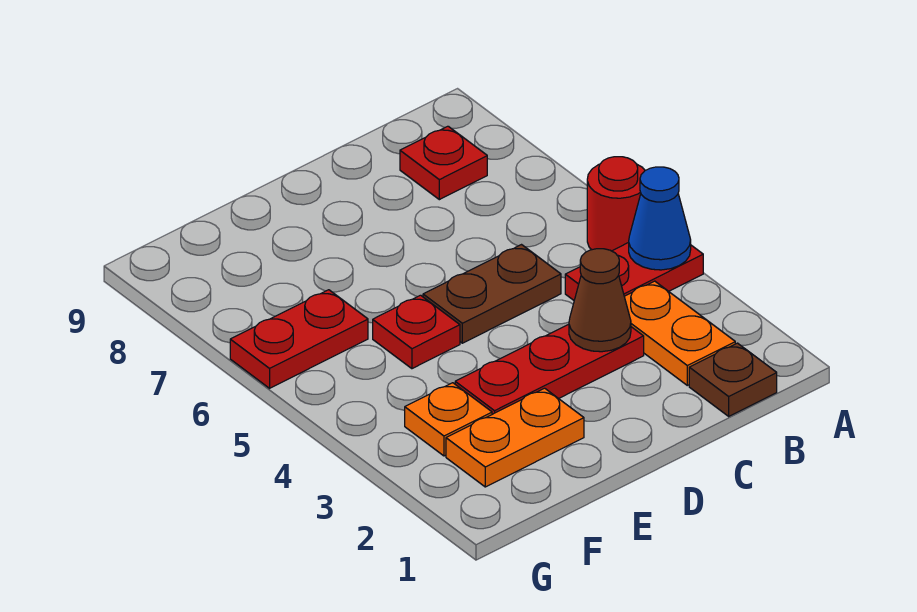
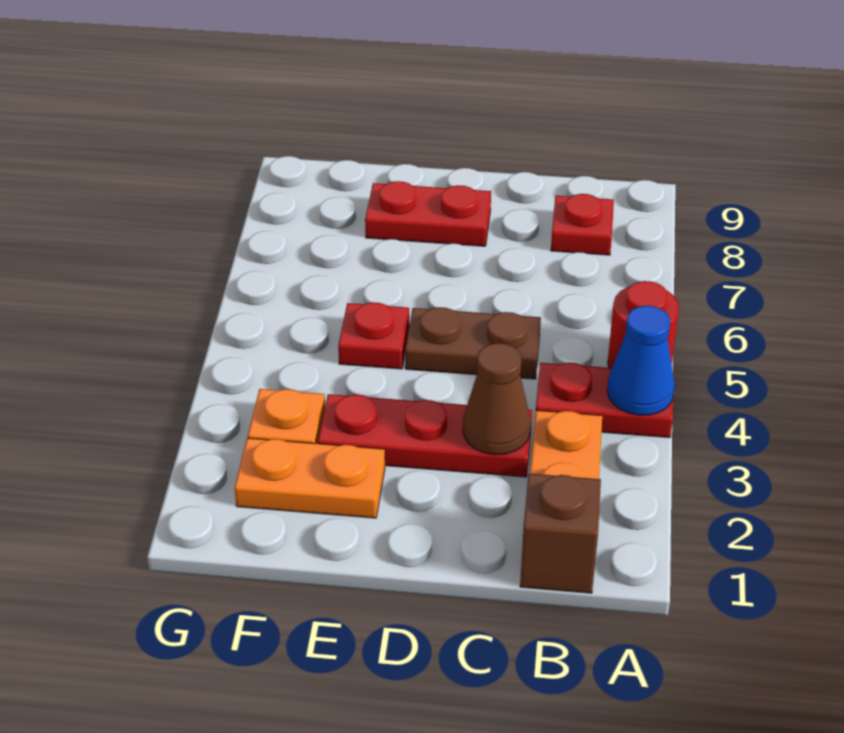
brown plate B1 level 1 -> brown brick B1 level 1
red plate F6:G6 level 1 -> red plate D8:E8 level 1

